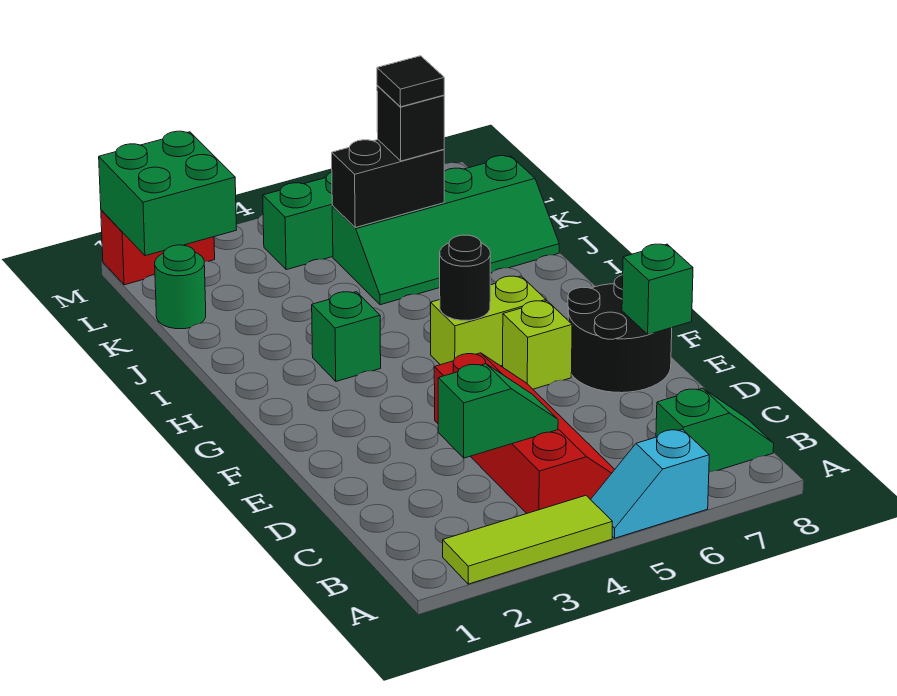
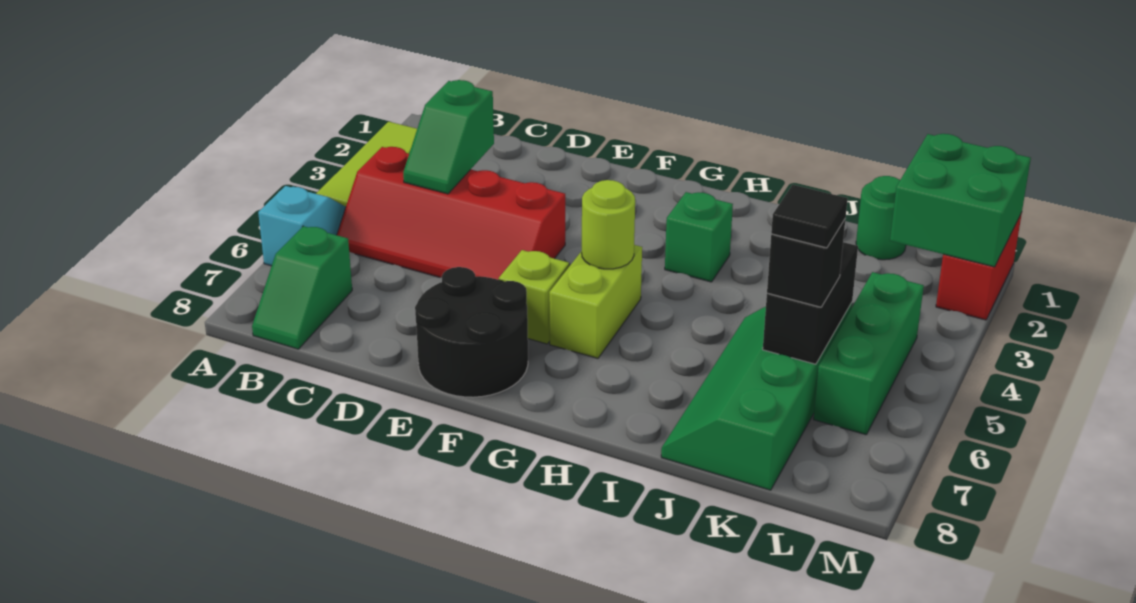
green brick E8 level 2 -> none
black round brick G5 level 2 -> lime round brick G5 level 2

